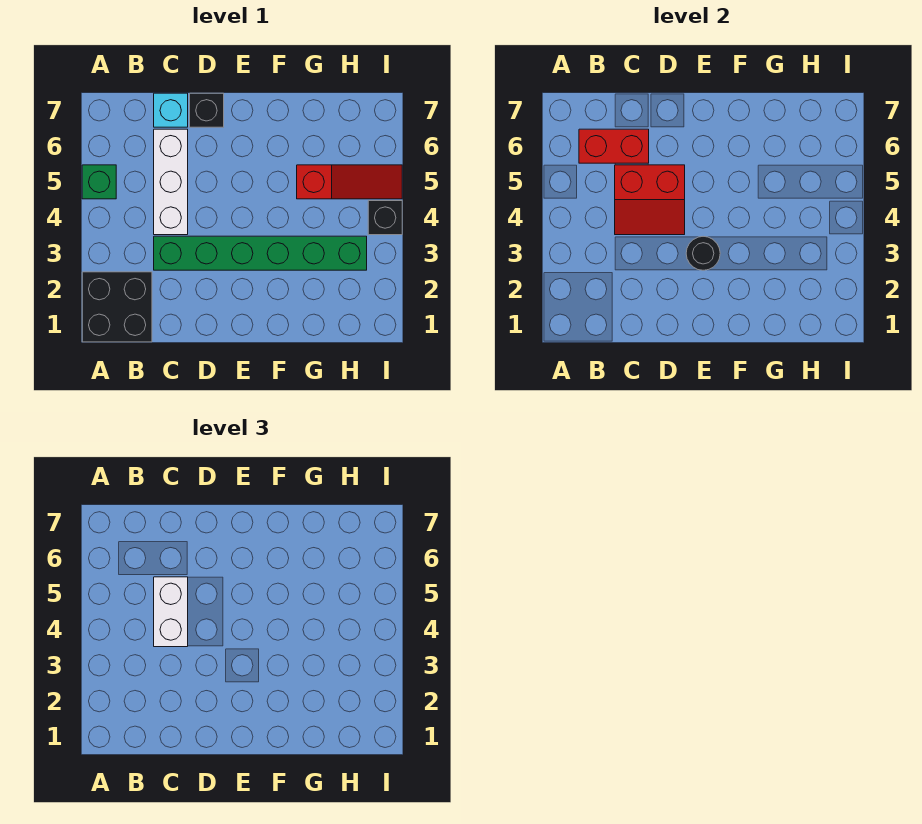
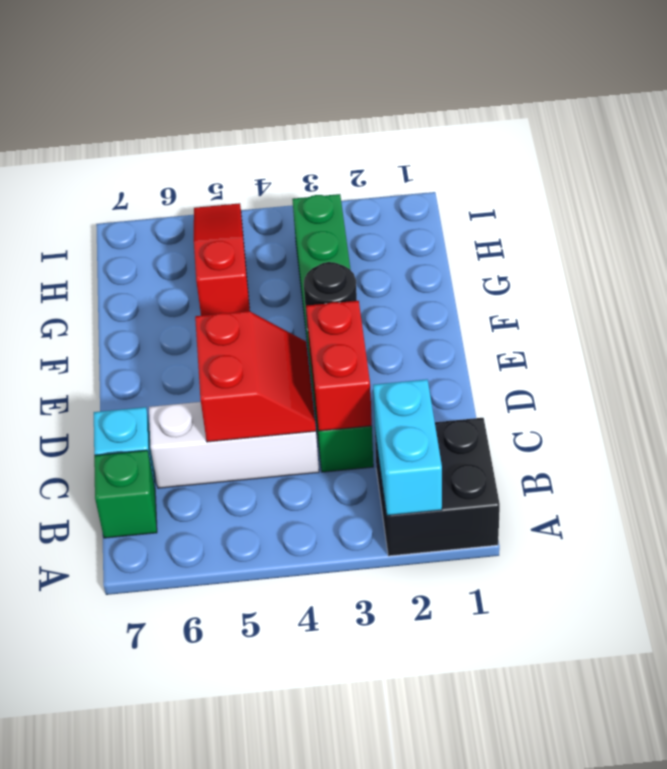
none -> cyan brick A2:B2 level 2
green brick A5 level 1 -> green brick B7 level 1
red brick B6:C6 level 2 -> red brick C3:D3 level 2
white brick C4:C5 level 3 -> none
black brick D7 level 1 -> none
black brick I4 level 1 -> none

